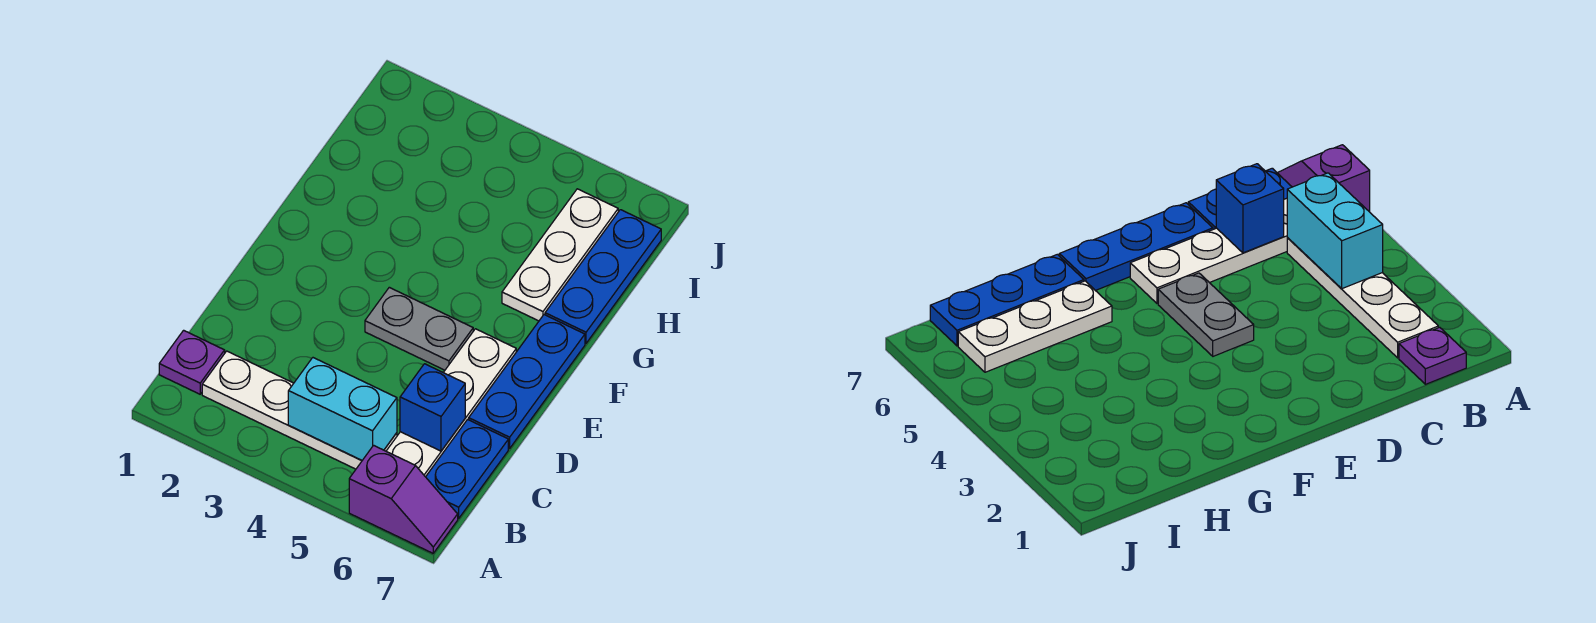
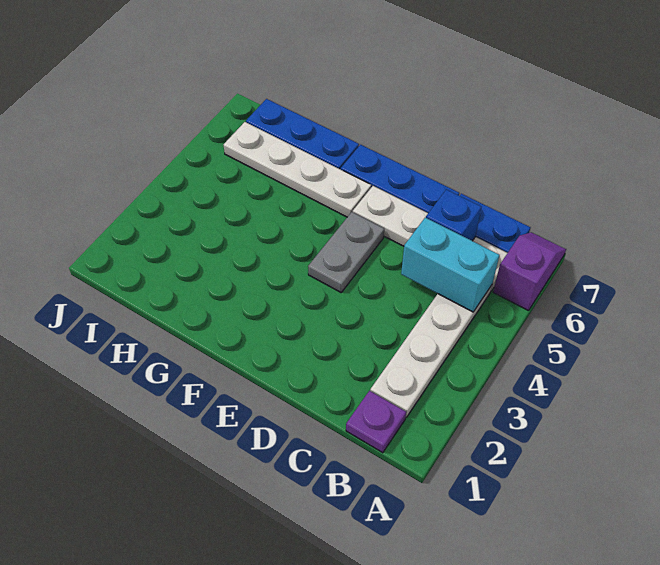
cyan brick B4:B5 level 2 -> cyan brick B5:C5 level 2
white plate G6:I6 level 1 -> white plate F6:I6 level 1

